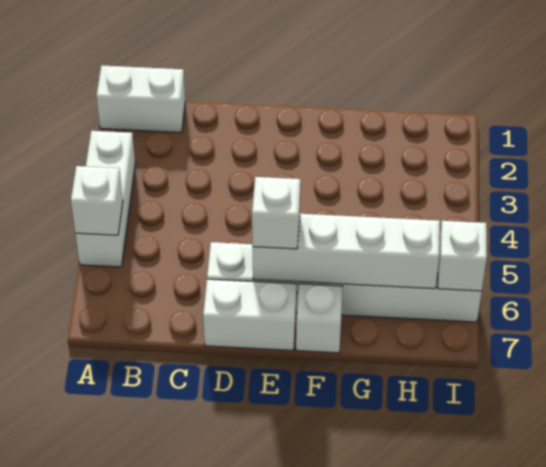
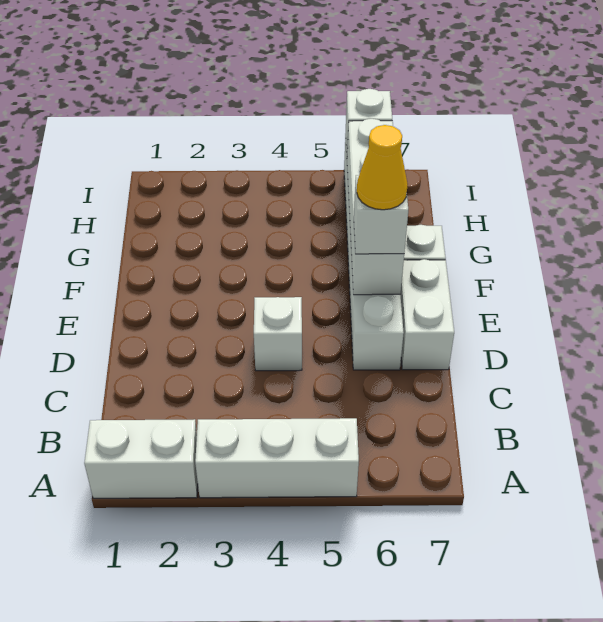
white brick A1:B1 level 1 -> white brick A1:A2 level 1
white brick A5 level 2 -> white brick D4 level 1
none -> yellow cone E6 level 4

